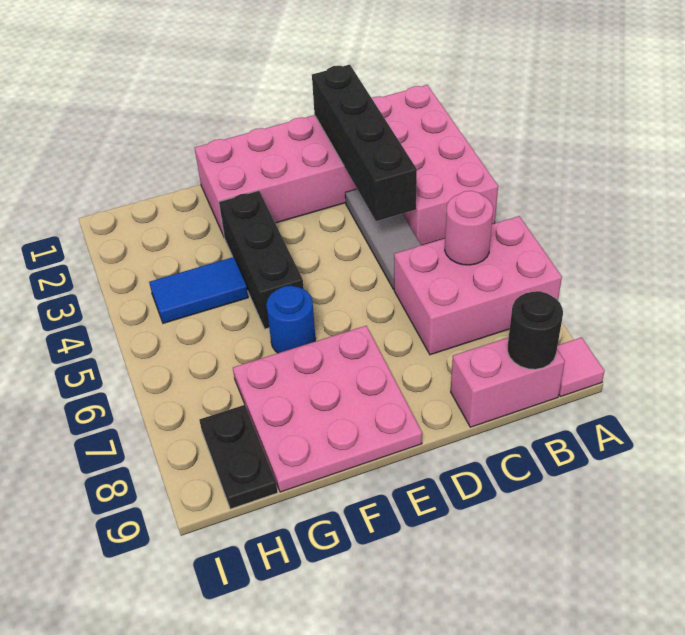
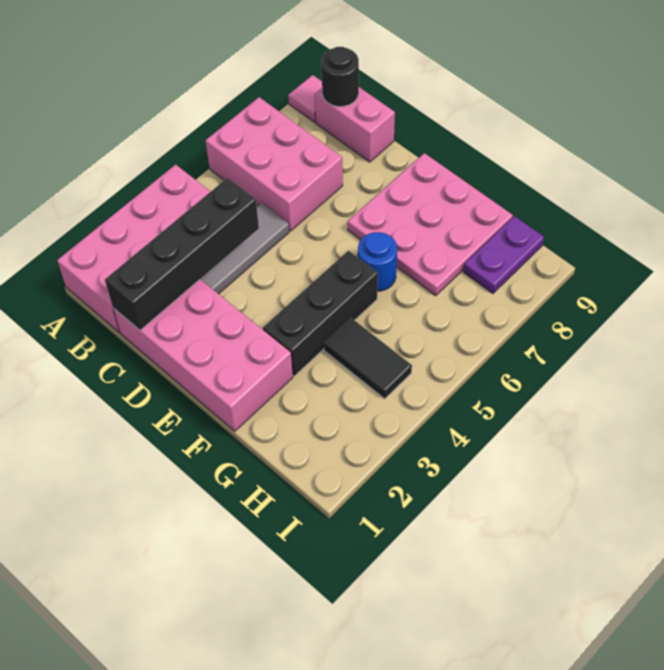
pink round brick B6 level 2 -> none
blue tile G4:H4 level 1 -> black tile G4:H4 level 1
black plate H8:H9 level 1 -> purple plate H8:H9 level 1

